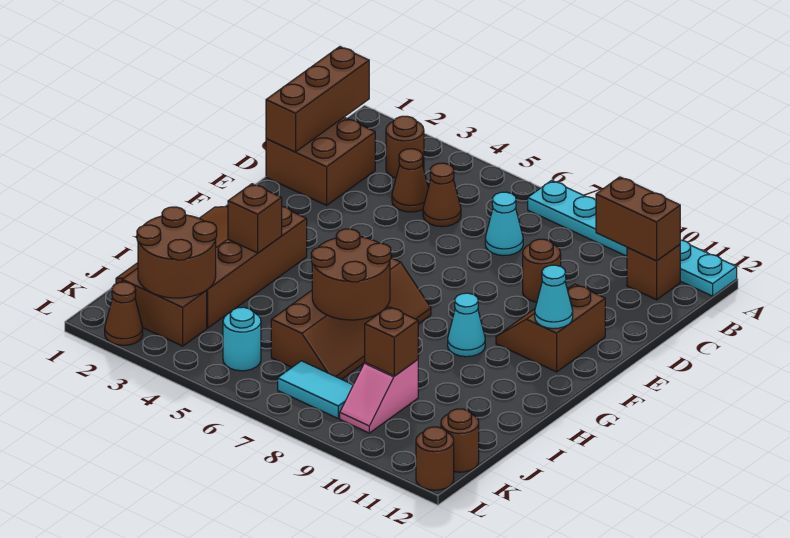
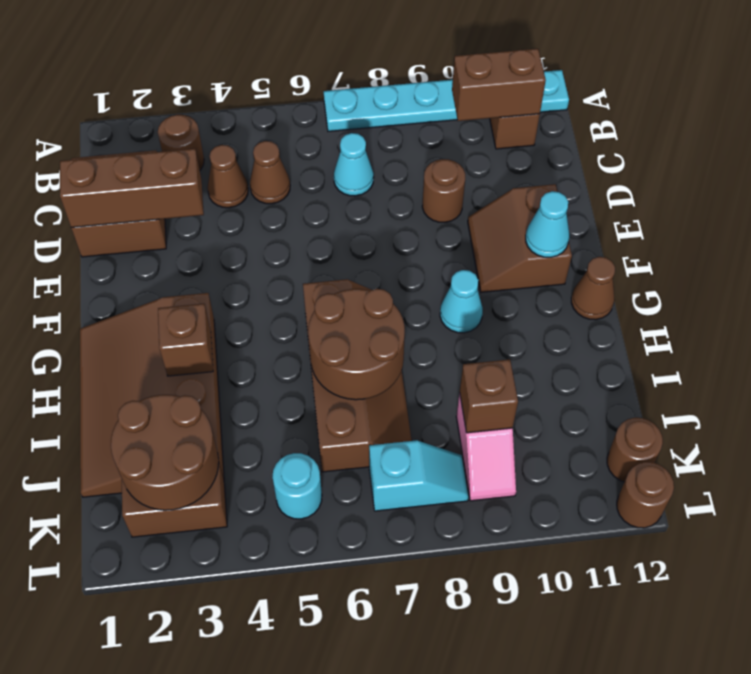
brown brick B1:D1 level 2 -> brown brick D1:D3 level 2
cyan tile K7:K8 level 1 -> cyan slope K7:K8 level 1 top 7
brown cone L2 level 1 -> brown cone G12 level 1

